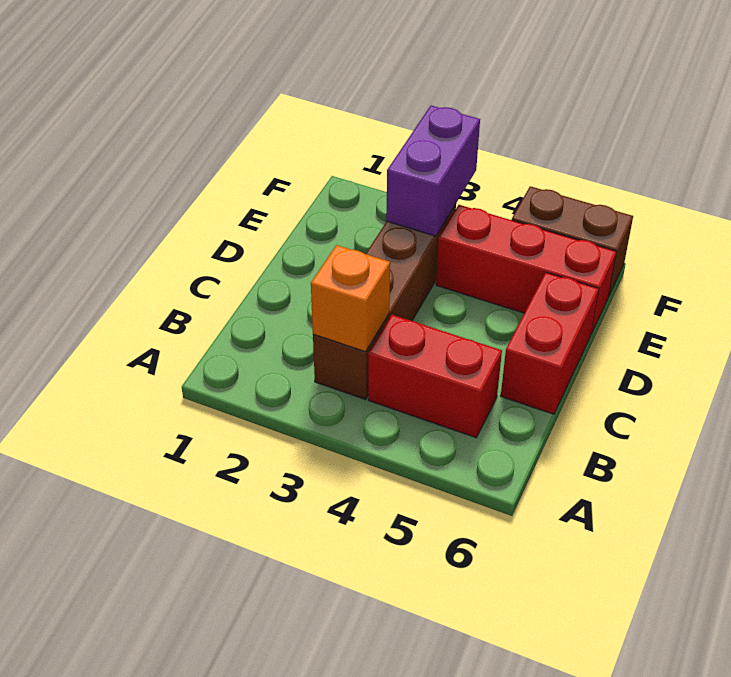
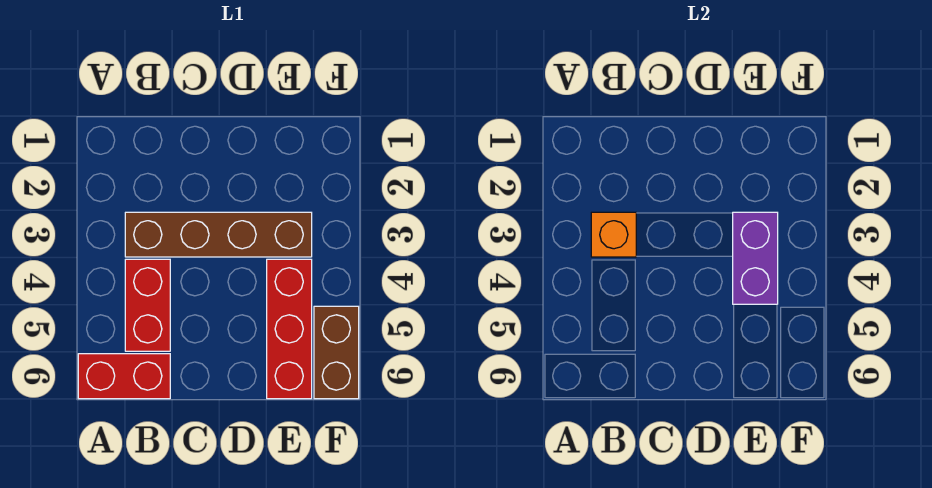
red brick C6:D6 level 1 -> red brick A6:B6 level 1
purple brick E3:F3 level 2 -> purple brick E3:E4 level 2

